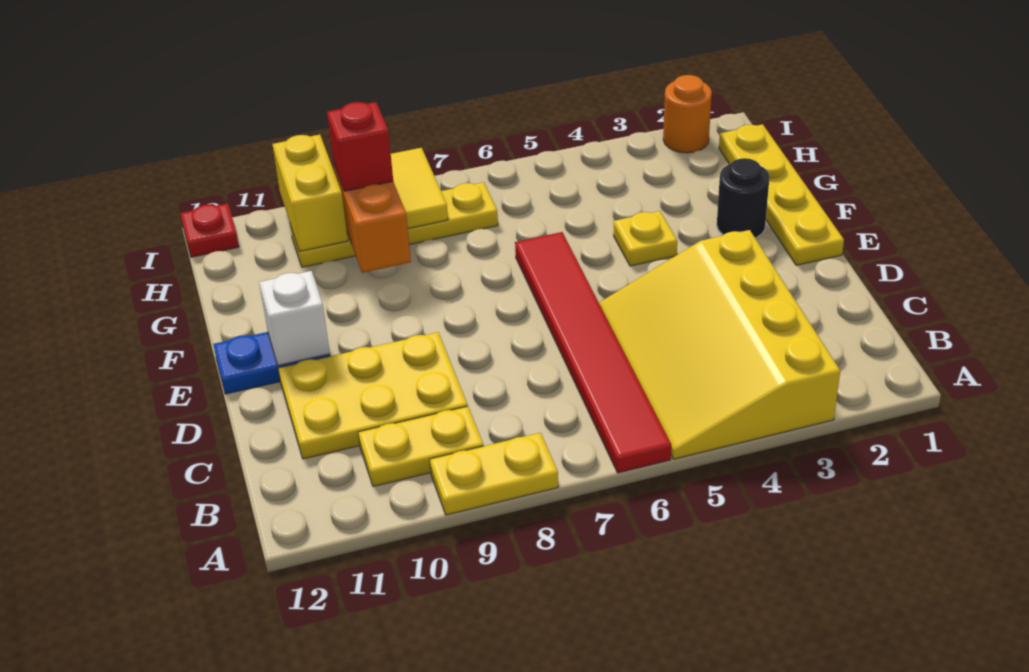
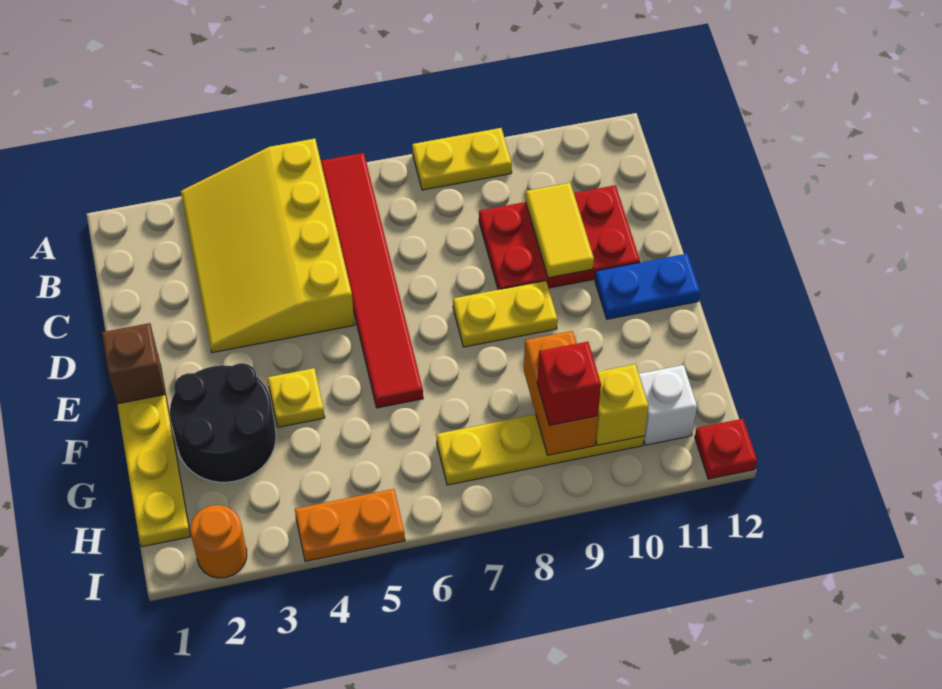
yellow slope A3:D5 level 1 top 3 -> yellow slope A3:D5 level 1 top 5
yellow plate B9:B10 level 1 -> yellow plate E8:E9 level 1
yellow plate C9:D11 level 1 -> red plate C9:D11 level 1
none -> brown brick E1 level 2
white brick E11 level 2 -> white brick H11 level 1
black round brick F2 level 1 -> black round brick F2:G3 level 1
yellow tile H8:I8 level 2 -> yellow tile C10:D10 level 2
yellow brick H10:I10 level 2 -> yellow brick H10 level 2
none -> orange plate I4:I5 level 1

